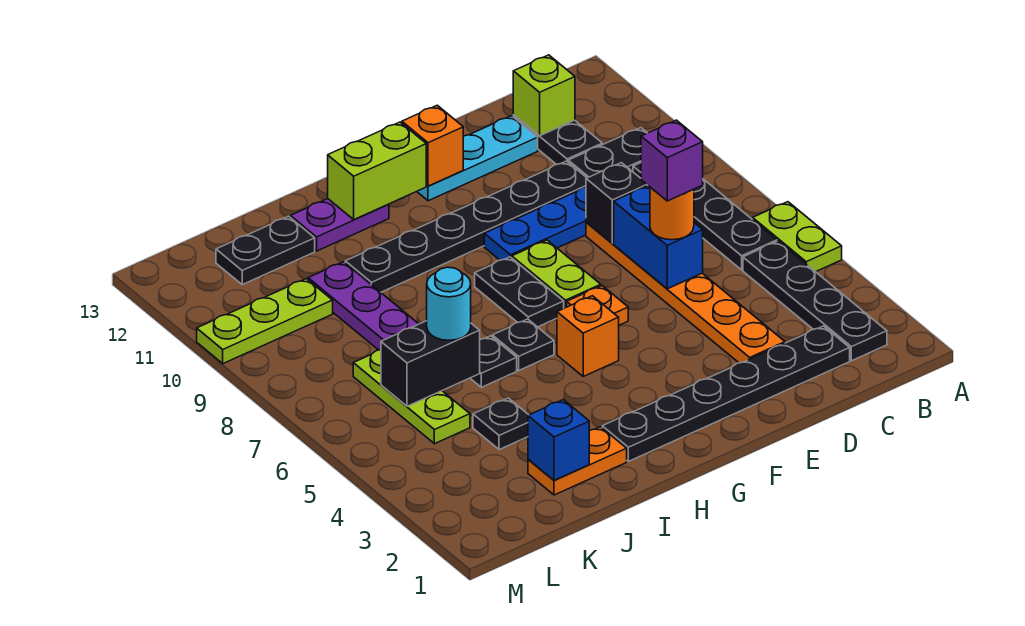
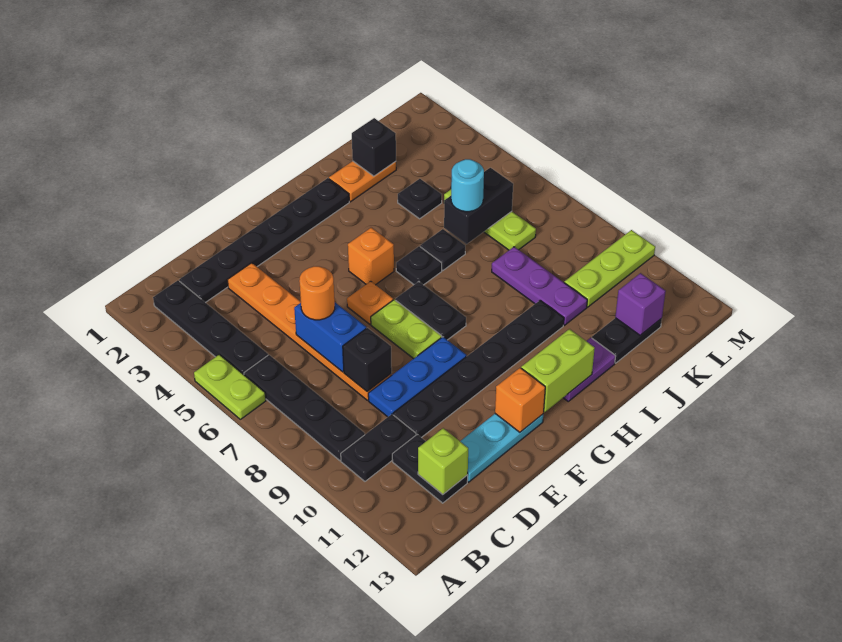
purple brick D6 level 4 -> purple brick K12 level 2
blue brick J2 level 2 -> black brick J2 level 2

